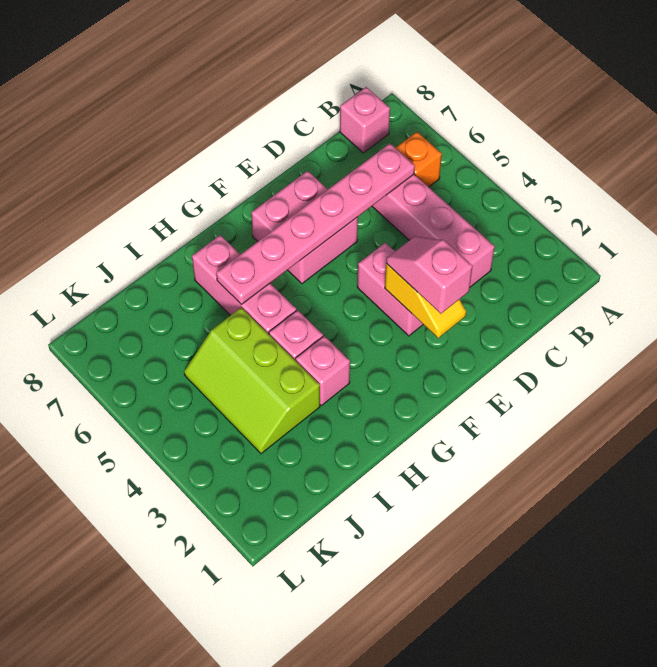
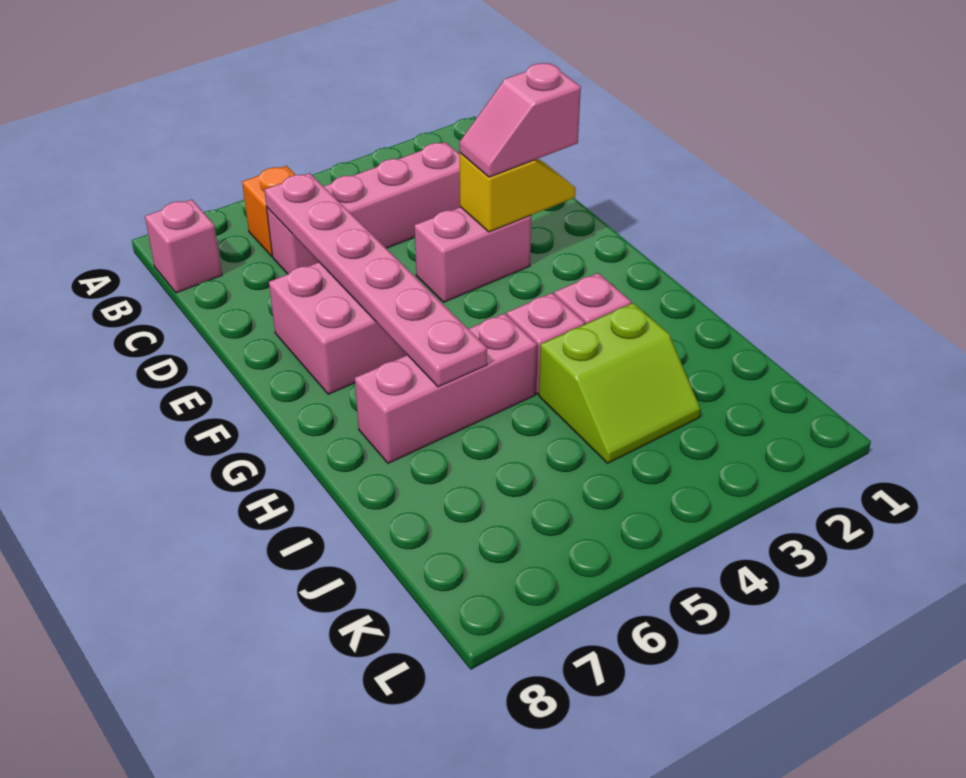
lime slope I3:J5 level 1 top I -> lime slope I3:J4 level 1 top I

